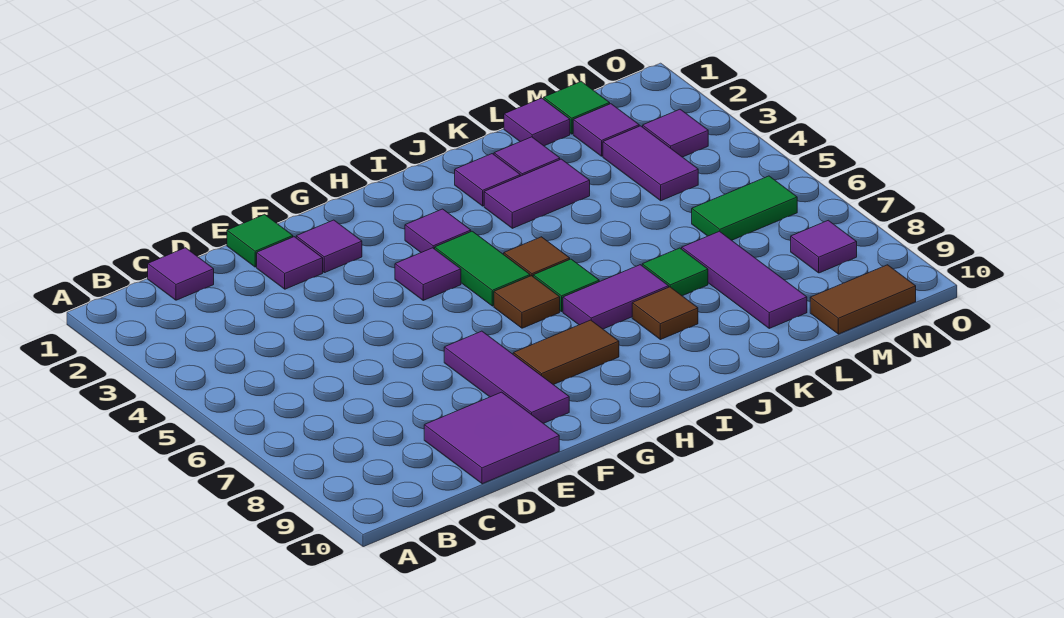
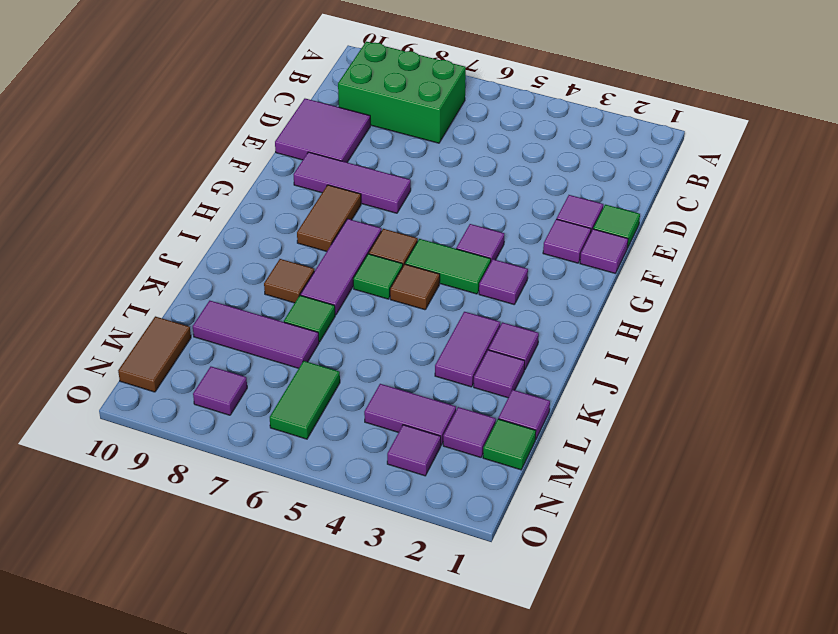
none -> green brick B7:C9 level 1
purple tile C1 level 1 -> purple tile F1 level 1
purple tile I7:J7 level 1 -> purple tile H7:J7 level 1

